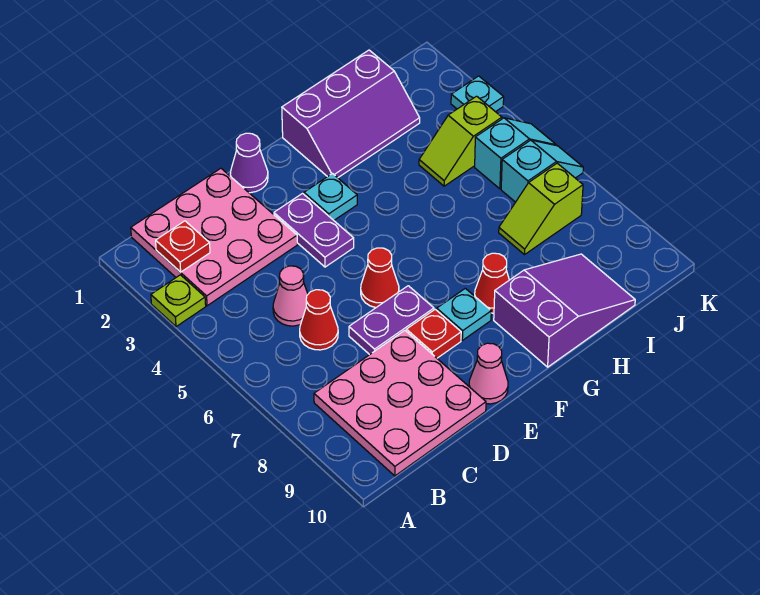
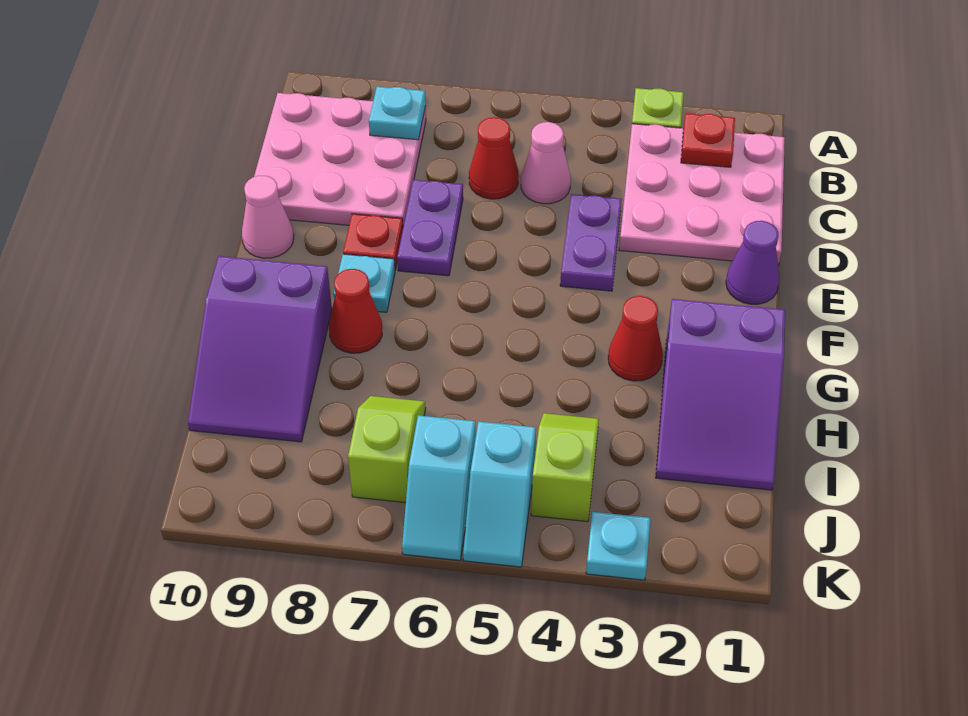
purple plate E3:E4 level 1 -> purple plate D4:E4 level 1
red cone E6 level 1 -> red cone G3 level 1
cyan plate F3 level 1 -> cyan plate B8 level 2
purple slope G1:I2 level 1 top 1 -> purple slope G1:I2 level 1 top G

